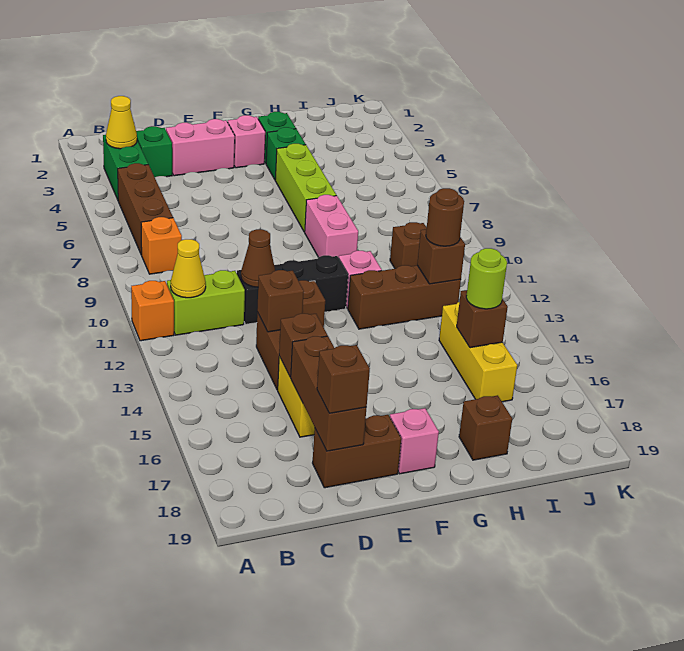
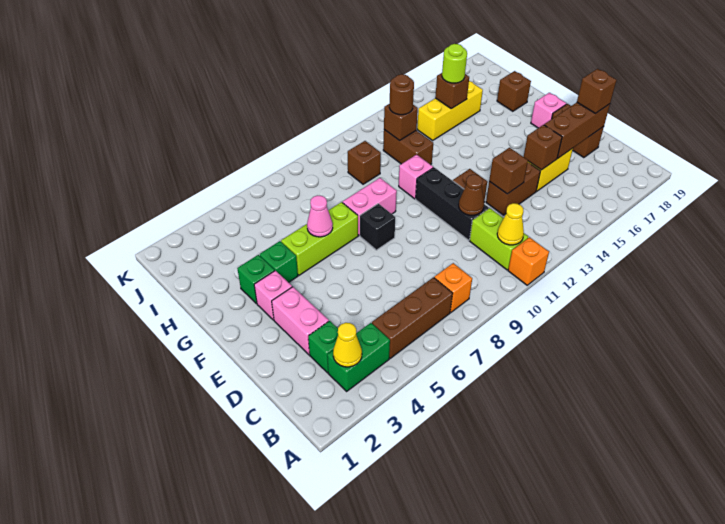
none -> black brick F8 level 1
none -> pink cone G6 level 2
brown brick G12:I12 level 1 -> brown brick H12:I12 level 1

